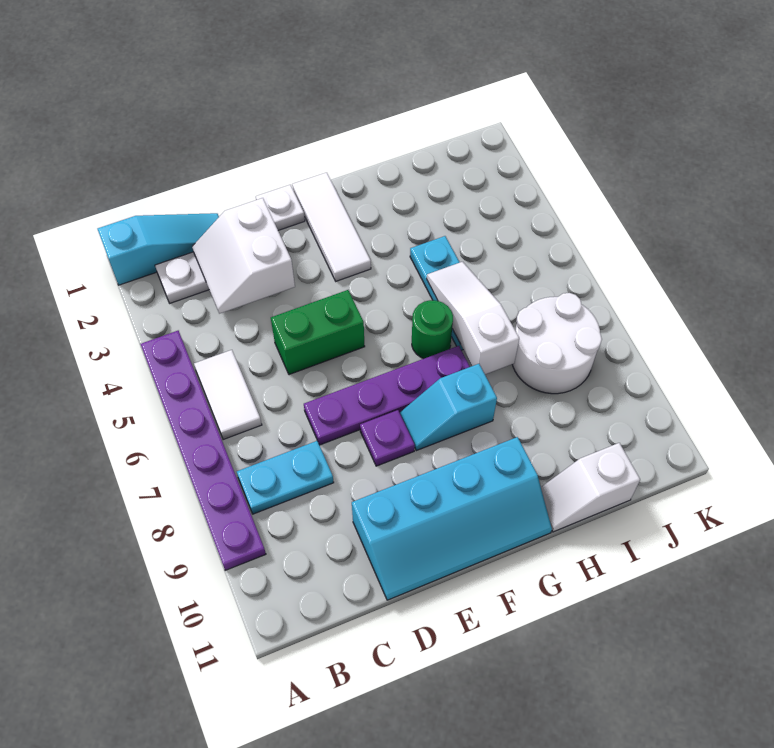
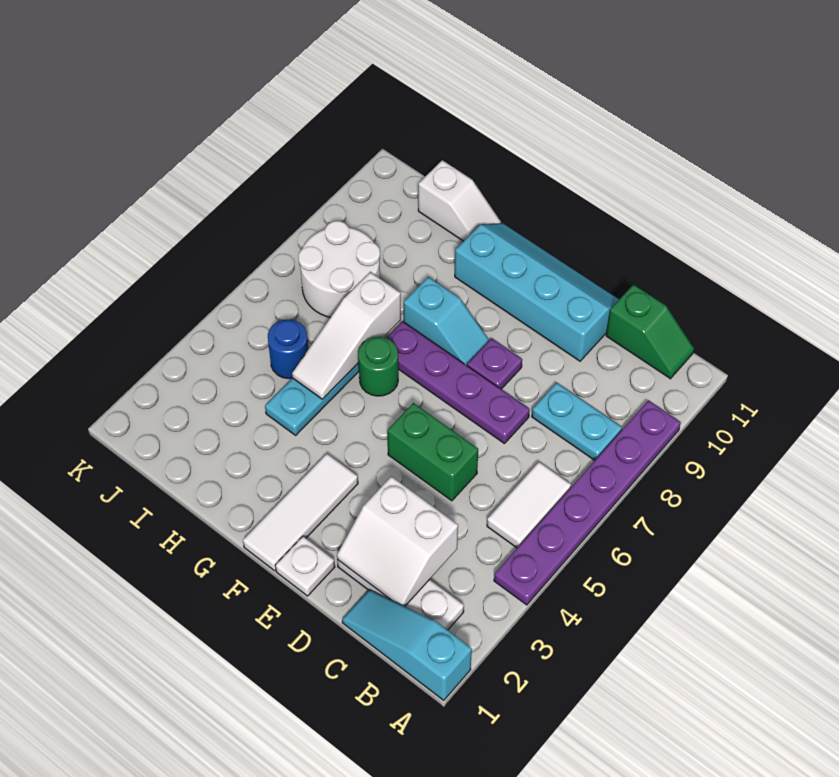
none -> green slope B11:C11 level 1 top C
white slope C2:D3 level 2 top D -> white slope C2:D3 level 2 top 3
none -> blue round brick I5 level 1

